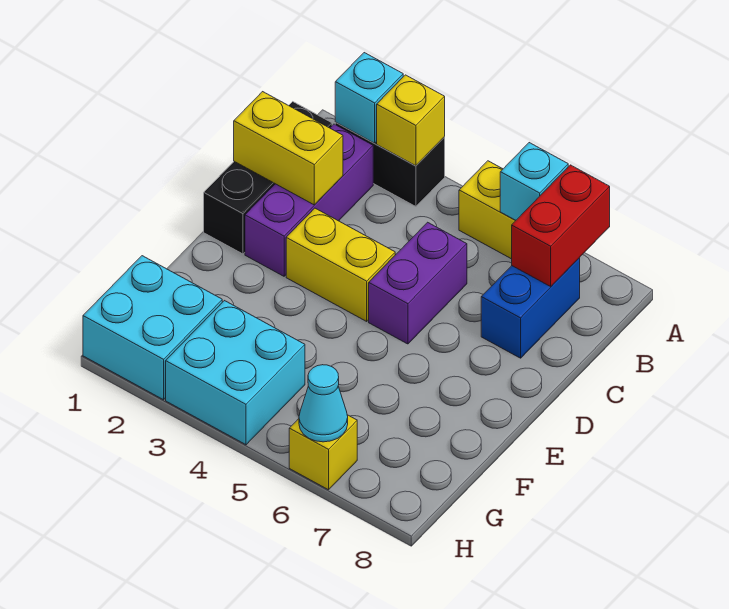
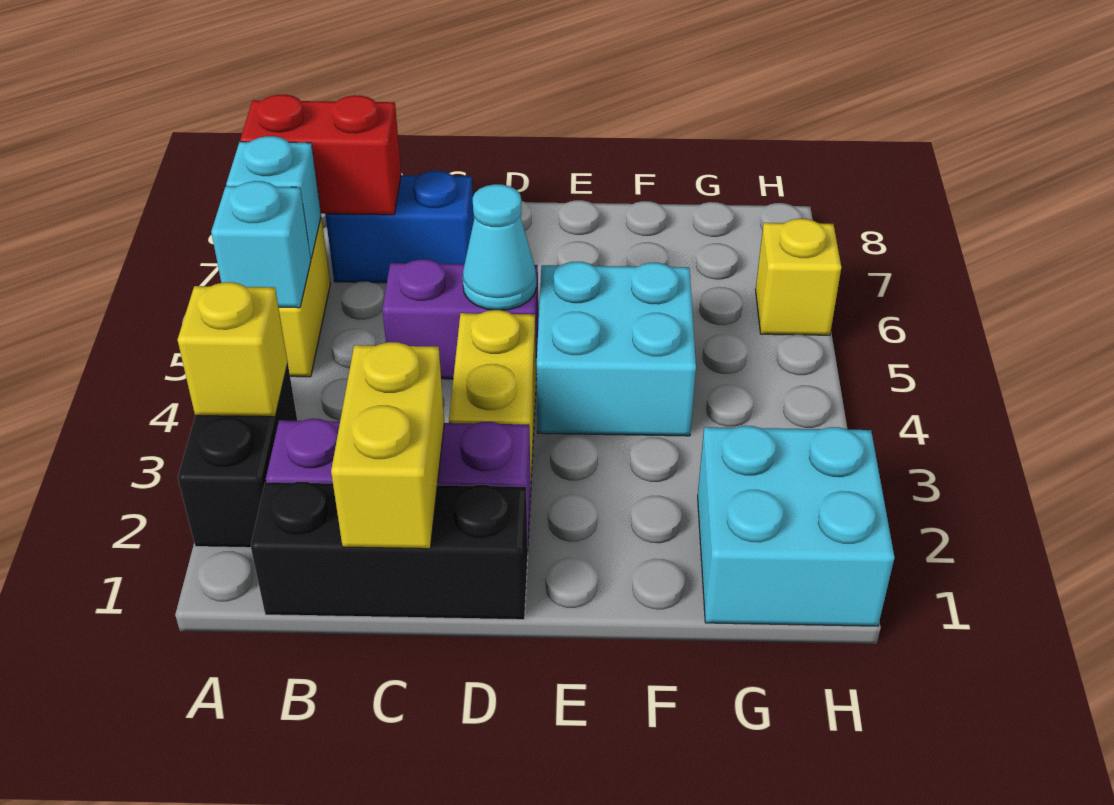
cyan brick A2 level 2 -> cyan brick A5 level 2
cyan brick G3:H4 level 1 -> cyan brick E4:F5 level 1
cyan cone H6 level 2 -> cyan cone D5 level 2

